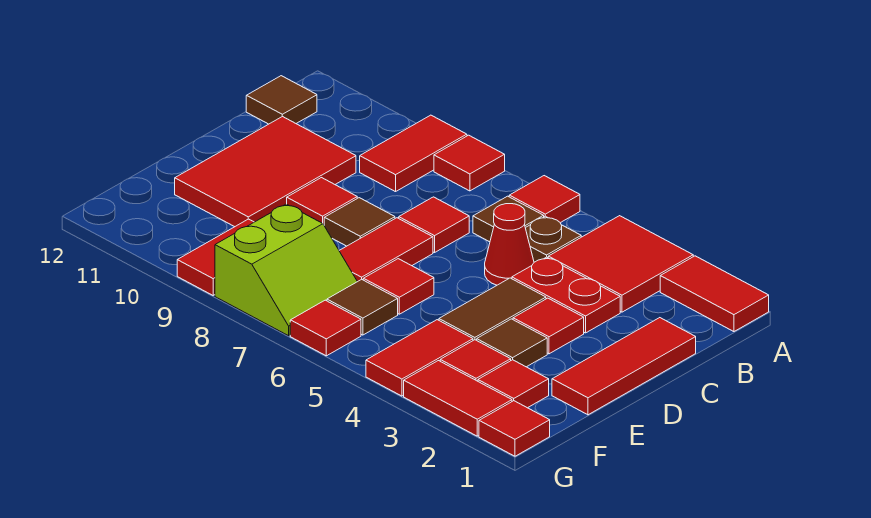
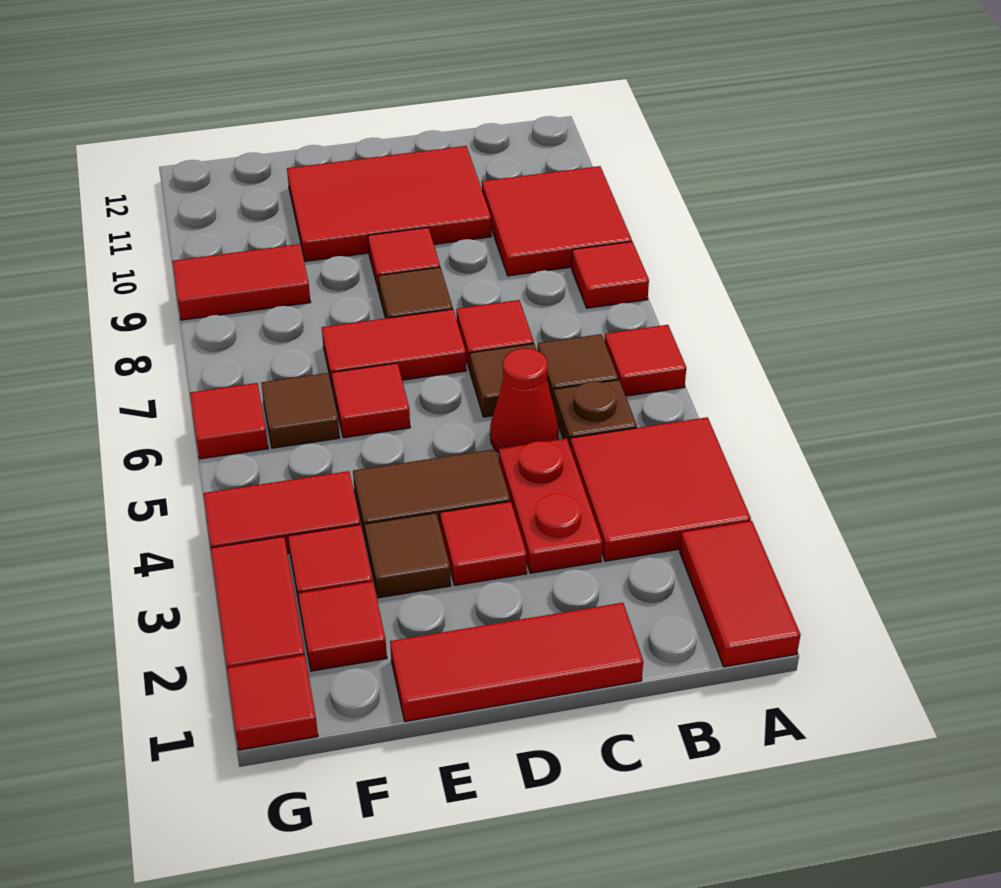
red tile A9:B9 level 1 -> red tile A9:B10 level 1
brown tile B12 level 1 -> brown tile C6 level 1
lime slope F7:G8 level 1 top 8 -> none

